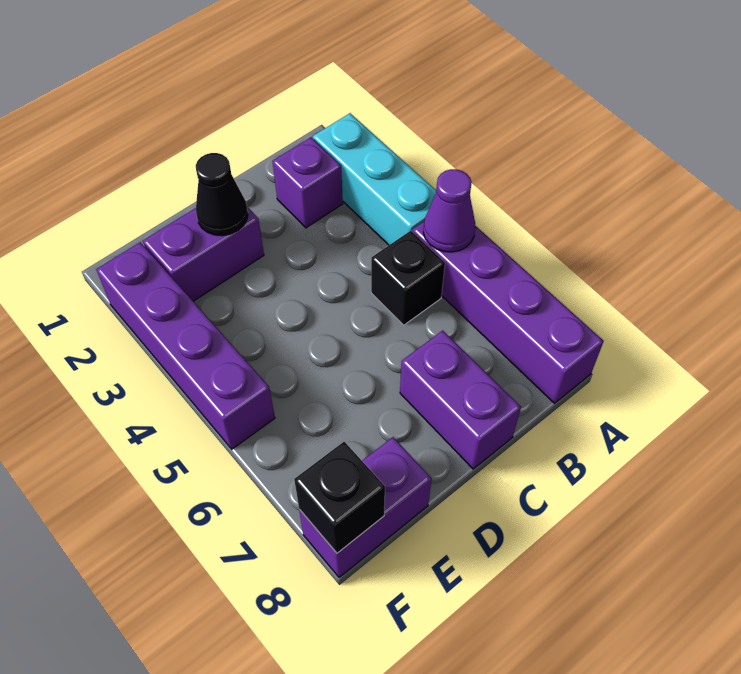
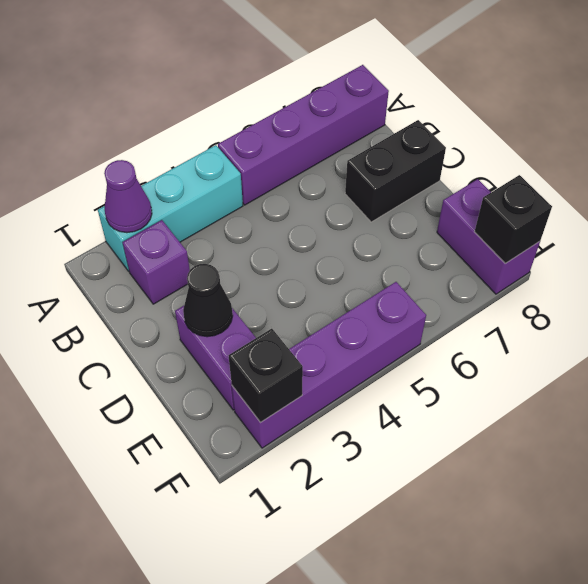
purple cone A5 level 2 -> purple cone A2 level 2
black brick B5 level 1 -> black brick F2 level 2
purple brick C7:C8 level 1 -> black brick C7:C8 level 1

